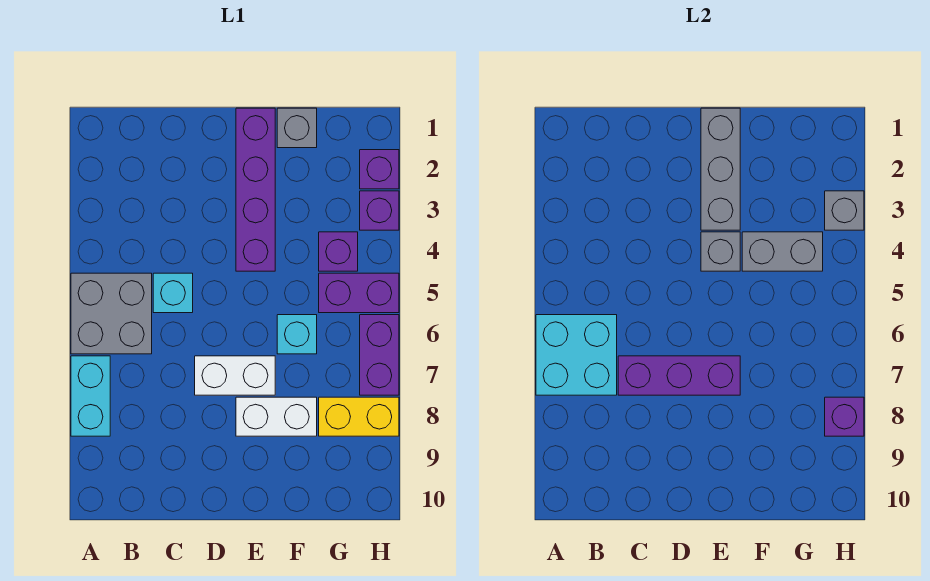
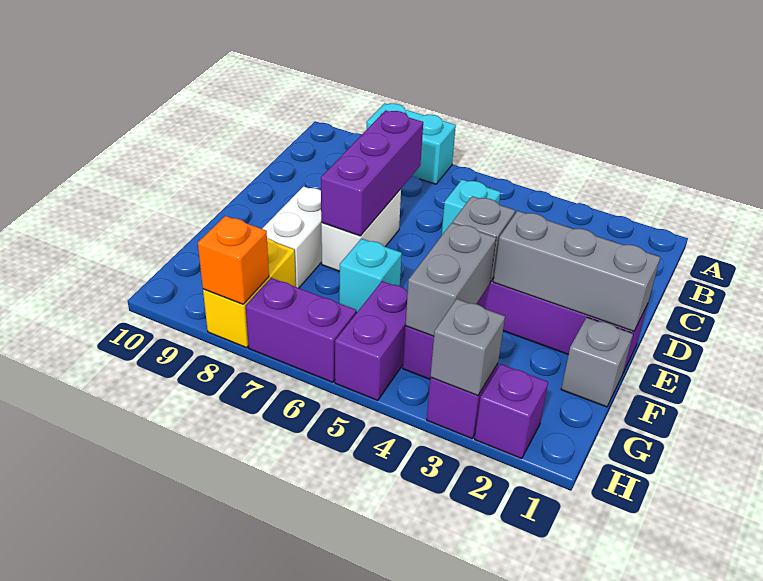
grey brick A5:B6 level 1 -> none
cyan brick A6:B7 level 2 -> none
purple brick H8 level 2 -> orange brick H8 level 2

